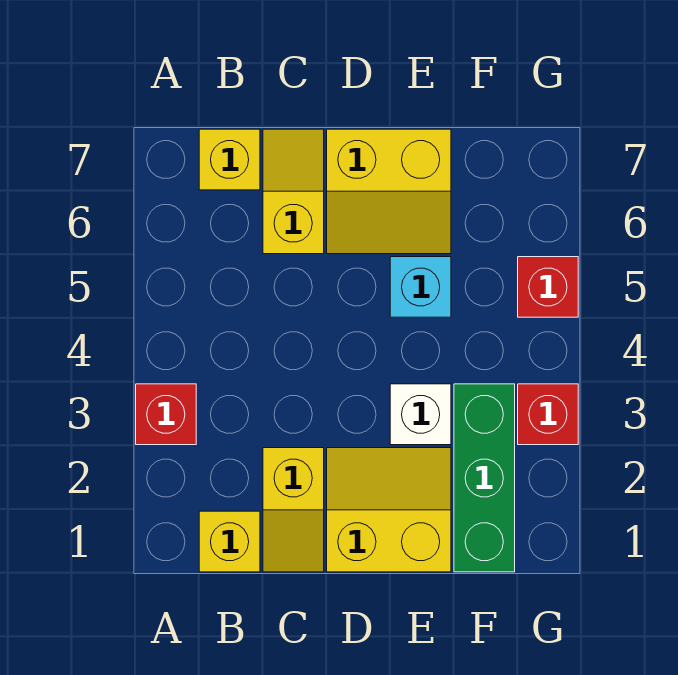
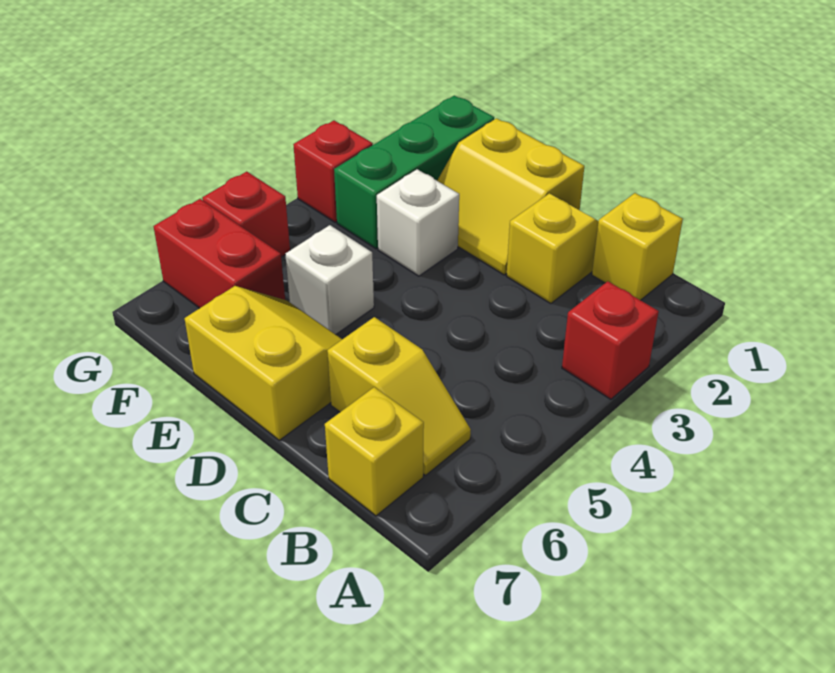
yellow slope C6:C7 level 1 top 6 -> yellow slope B6:C6 level 1 top C
cyan brick E5 level 1 -> white brick E5 level 1
none -> red brick F6:G6 level 1

